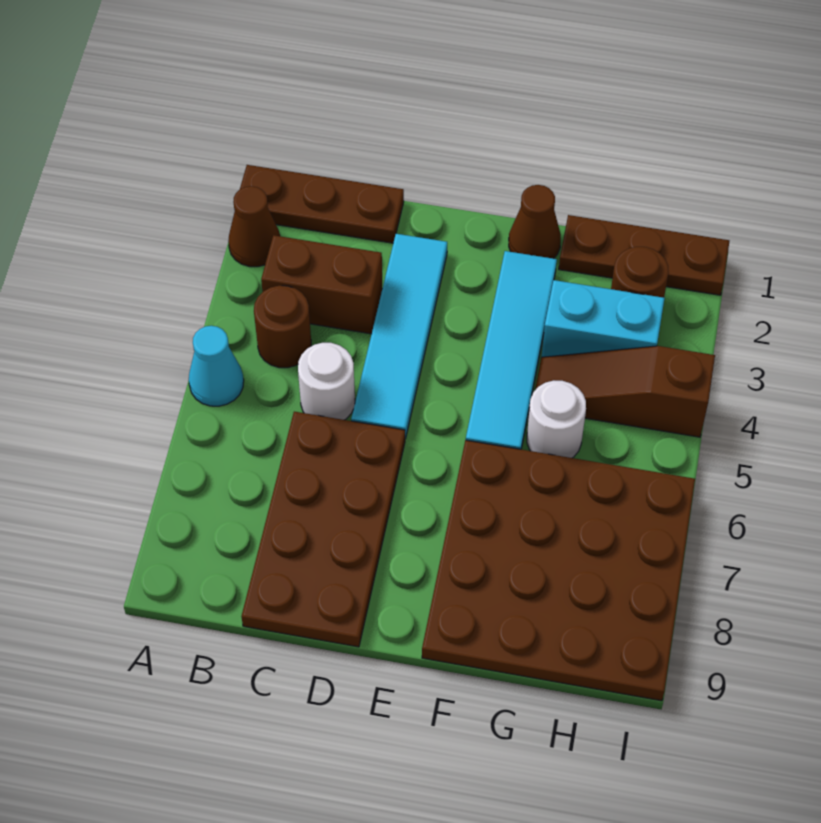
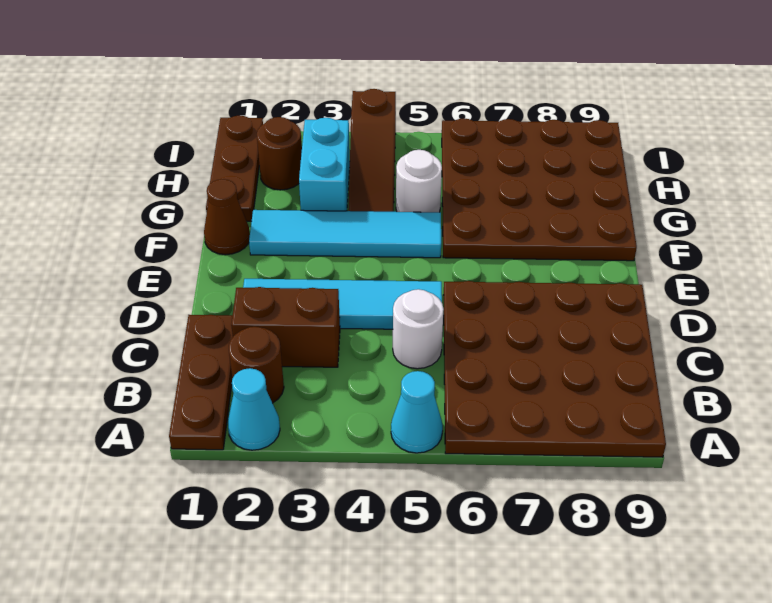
brown cone A2 level 1 -> cyan cone A2 level 1
brown brick B3:C3 level 1 -> brown brick C2:C3 level 1
brown round brick B4 level 1 -> brown round brick B2 level 1
brown plate C6:D9 level 1 -> brown plate A6:D9 level 1

